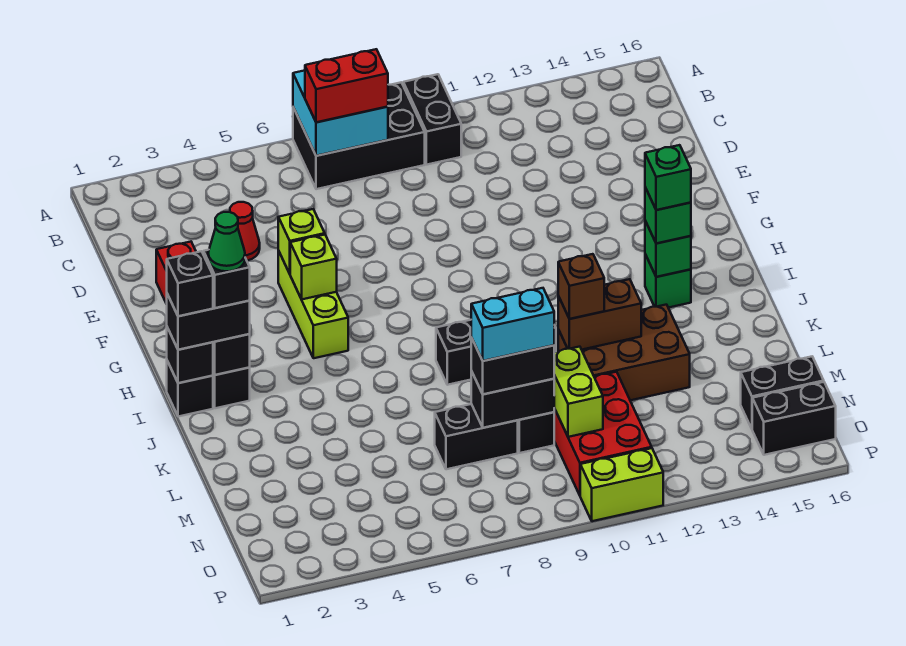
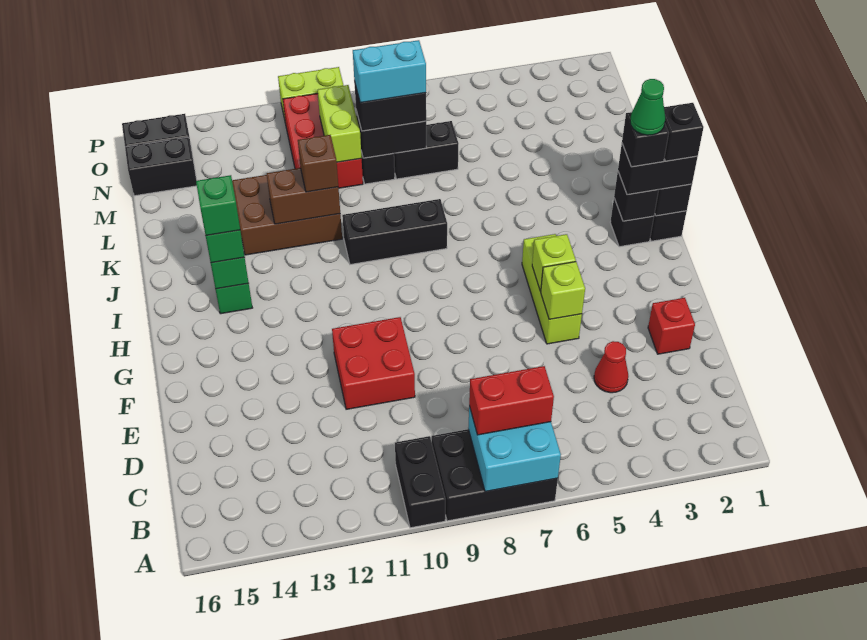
none -> red brick E10:F11 level 1

